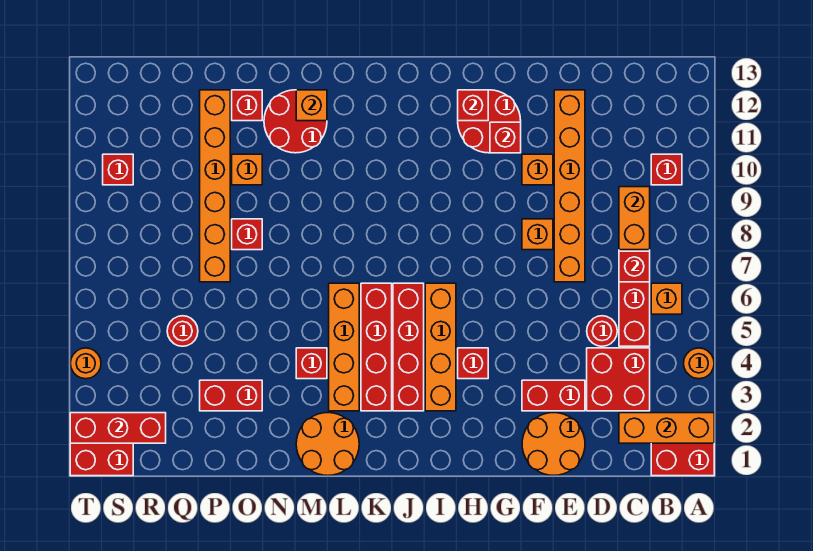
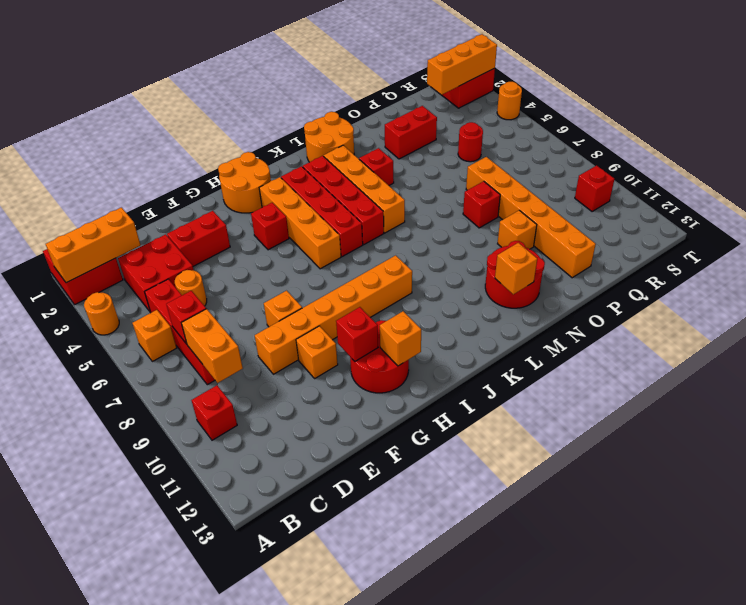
red round brick D5 level 1 -> orange round brick D5 level 1
orange round brick E1:F2 level 1 -> orange round brick H1:I2 level 1
orange brick E7:E12 level 1 -> orange brick E9:J9 level 1
red brick H12 level 2 -> orange brick H12 level 2
red brick O12 level 1 -> none
red brick R2:T2 level 2 -> orange brick R2:T2 level 2

